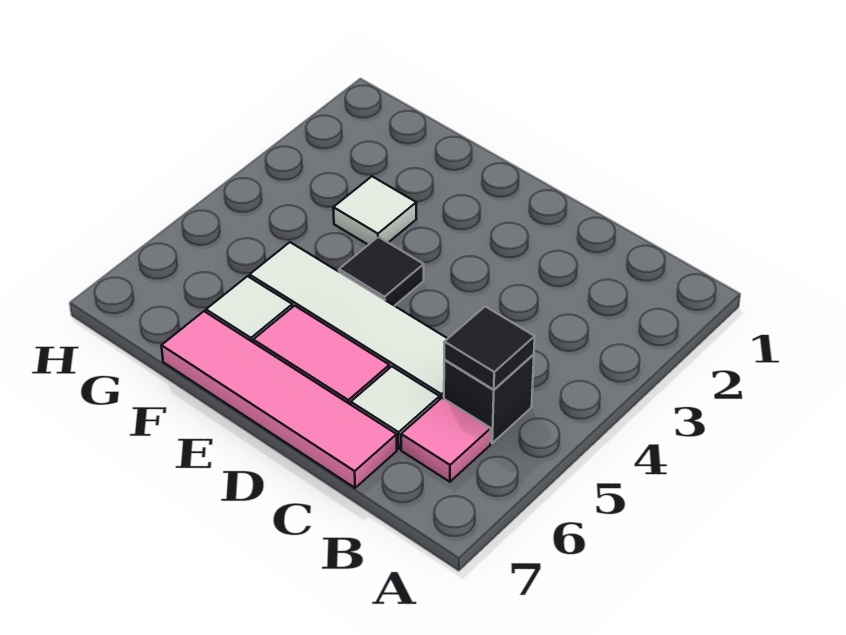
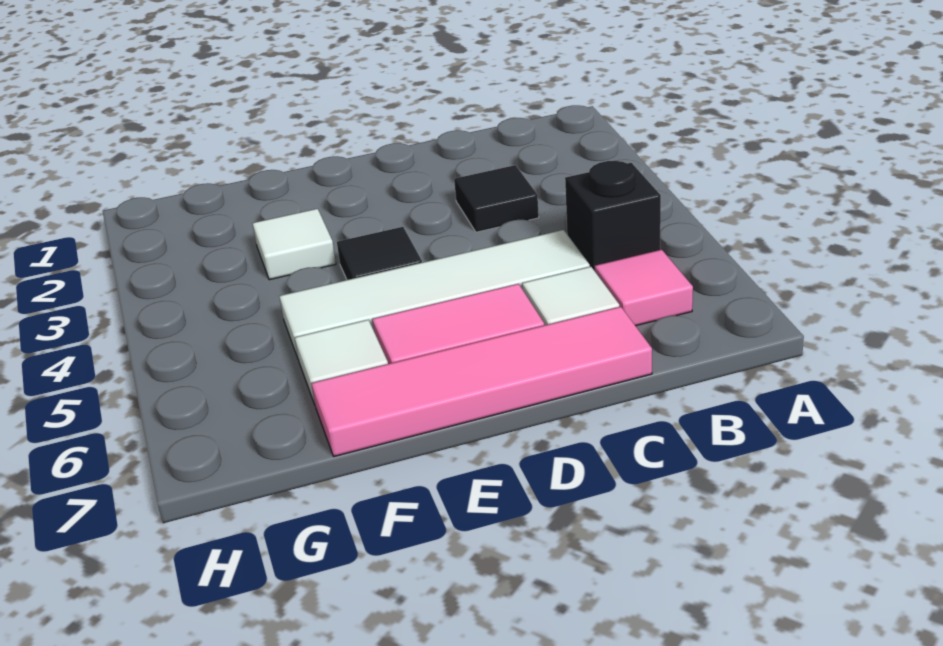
black tile B5 level 2 -> black tile C3 level 1

